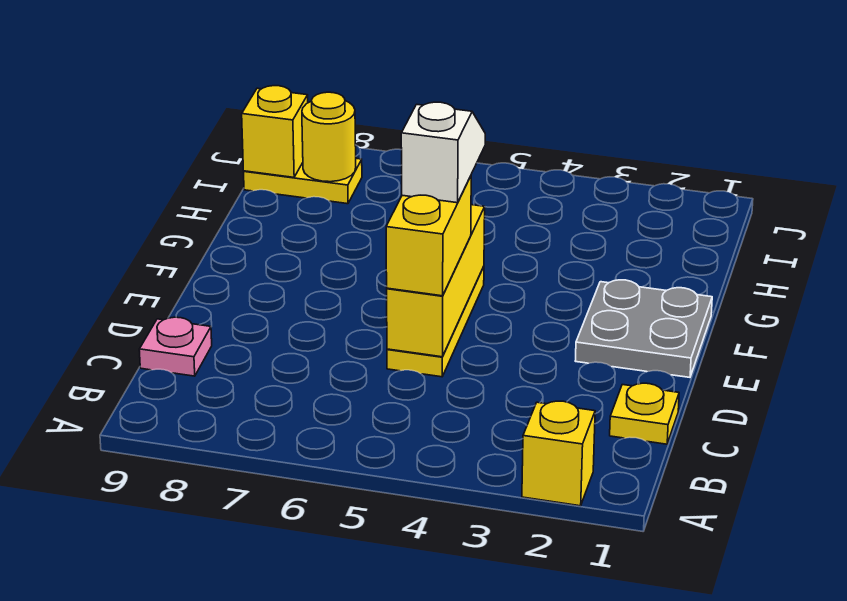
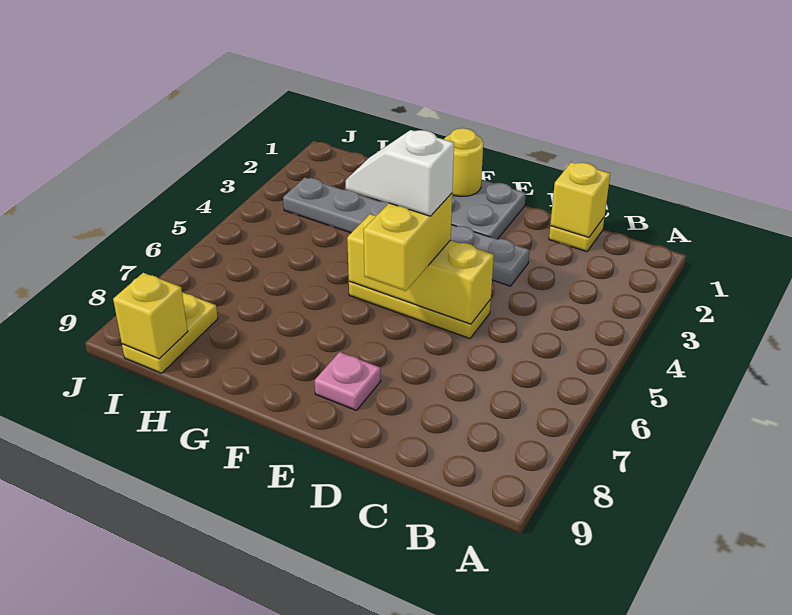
yellow brick A2 level 1 -> yellow brick C1 level 2
pink plate C9 level 1 -> pink plate E8 level 1
none -> grey plate D3:I3 level 1
yellow brick D5:E5 level 3 -> yellow brick E5:E6 level 3
yellow round brick I8 level 2 -> yellow round brick F1 level 2

